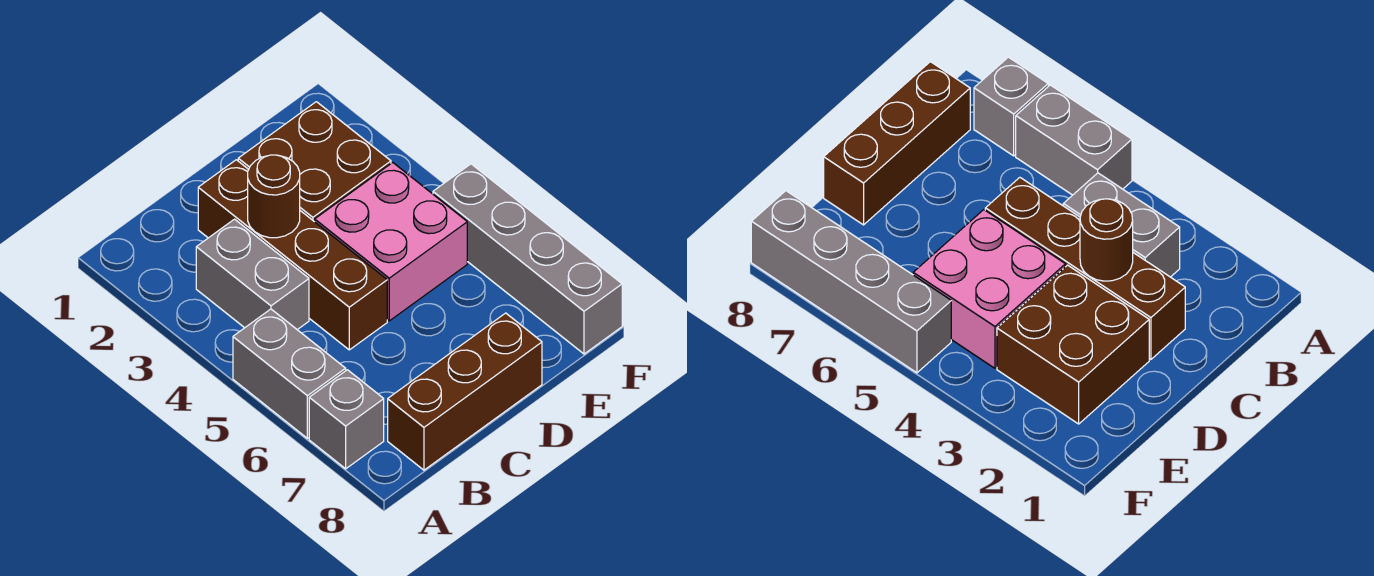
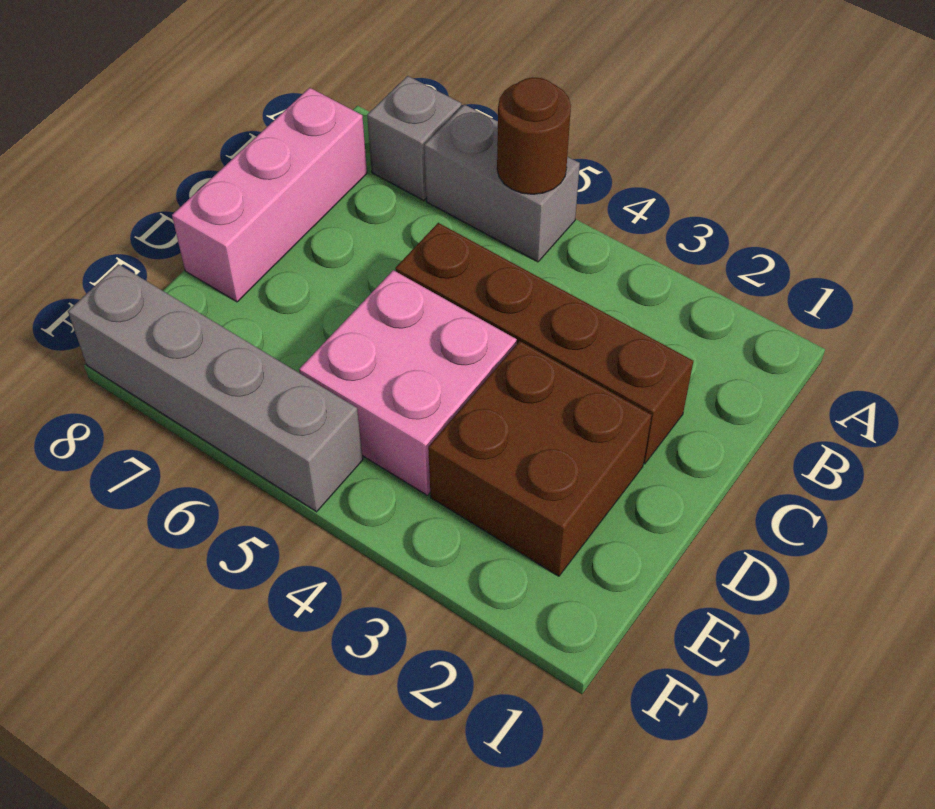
grey brick B3:B4 level 1 -> none
brown brick B8:D8 level 1 -> pink brick B8:D8 level 1
brown round brick C3 level 2 -> brown round brick A5 level 2

